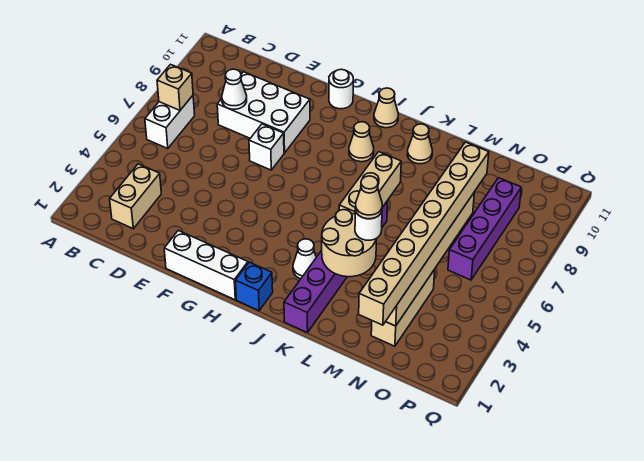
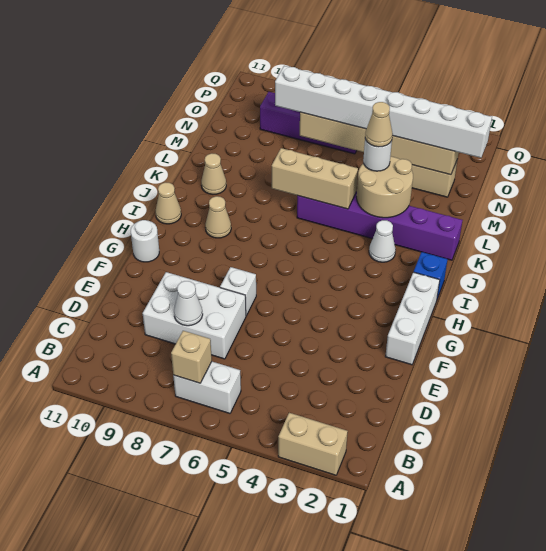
tan brick C2:C3 level 1 -> tan brick A2:A3 level 1
white brick D8:F9 level 1 -> white brick D7:E9 level 1
tan brick N1:N8 level 3 -> white brick N1:N8 level 3

